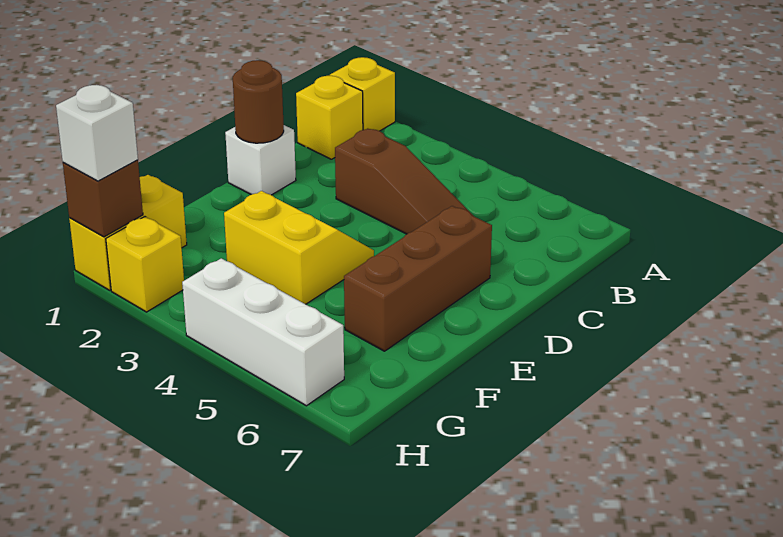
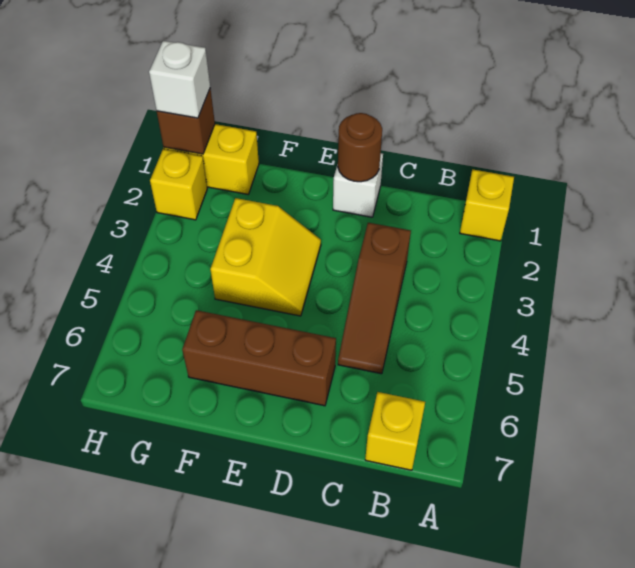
yellow brick B1 level 1 -> yellow brick B7 level 1
white brick H4:H6 level 1 -> none

